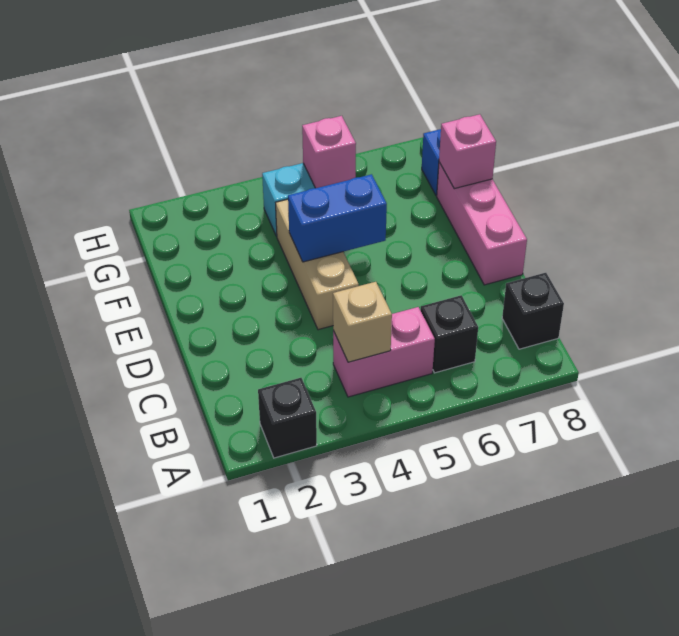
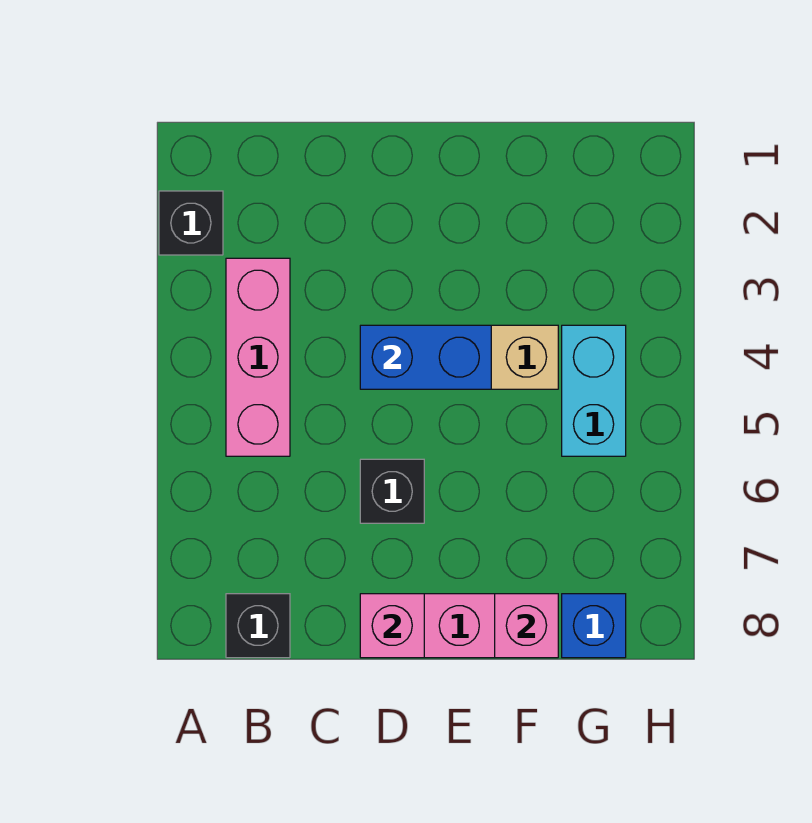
pink brick B4:B5 level 1 -> pink brick B3:B5 level 1
tan brick B4 level 2 -> none
black brick B6 level 1 -> black brick D6 level 1
blue brick E4:E5 level 2 -> blue brick D4:E4 level 2
pink brick G5 level 2 -> pink brick D8 level 2

